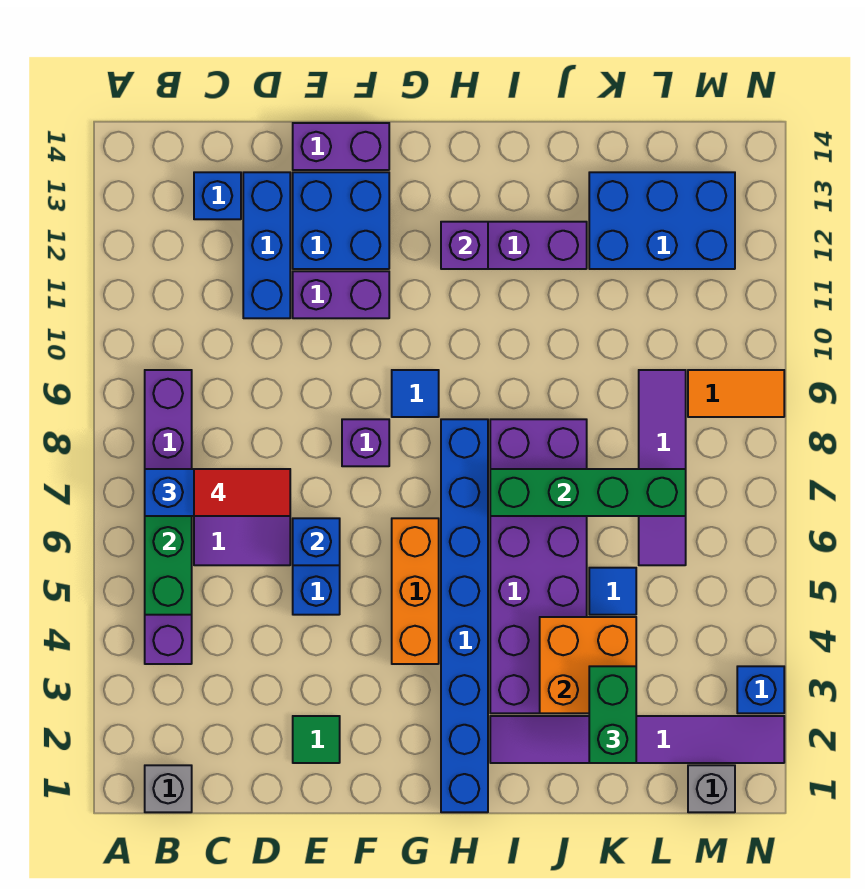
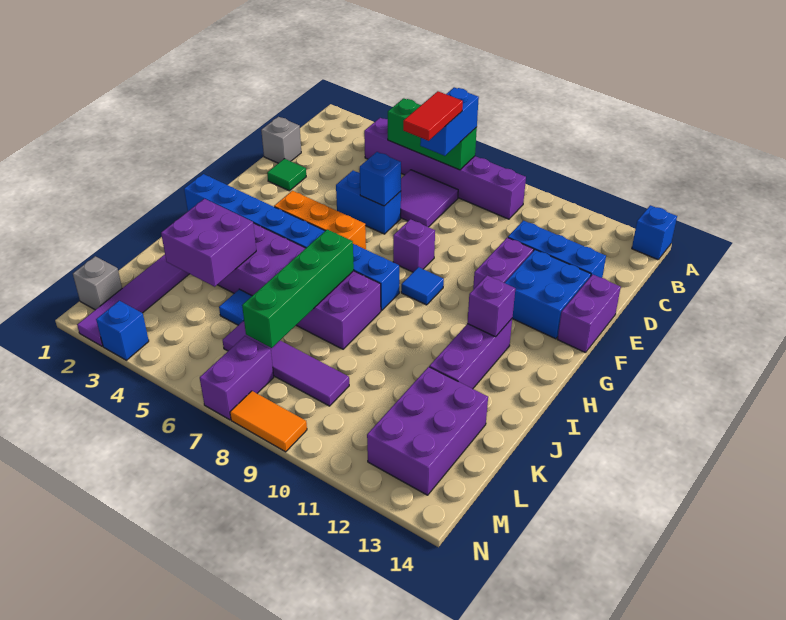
grey brick B1 level 1 -> grey brick D1 level 1
blue brick C13 level 1 -> blue brick A14 level 1
orange brick J3:K4 level 2 -> purple brick J3:K4 level 2
green brick K2:K3 level 3 -> none
blue brick K12:M13 level 1 -> purple brick K12:M13 level 1
none -> purple brick M7:N7 level 1
orange tile M9:N9 level 1 -> orange tile N8:N9 level 1

